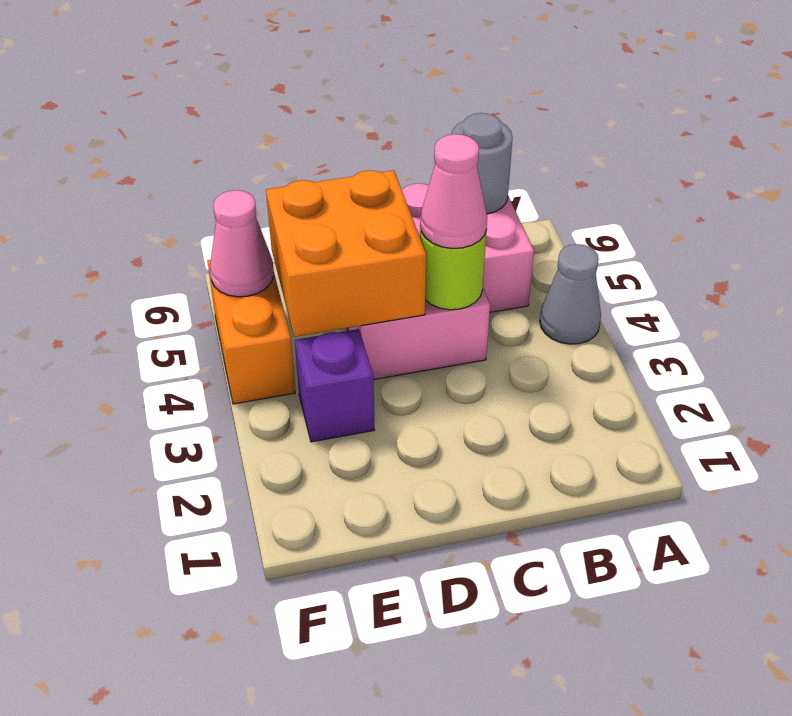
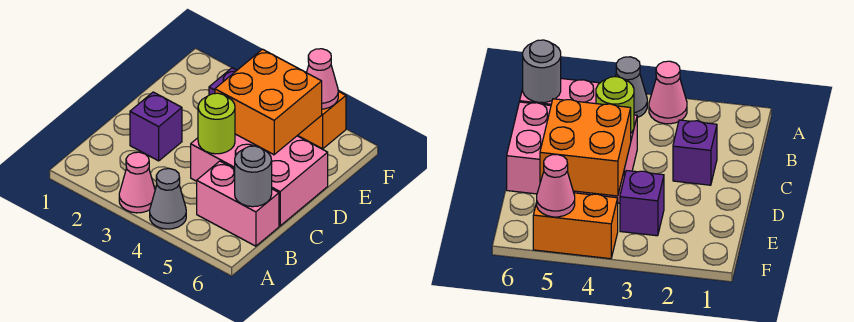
none -> purple brick C2 level 1
pink cone C4 level 3 -> pink cone A3 level 1

